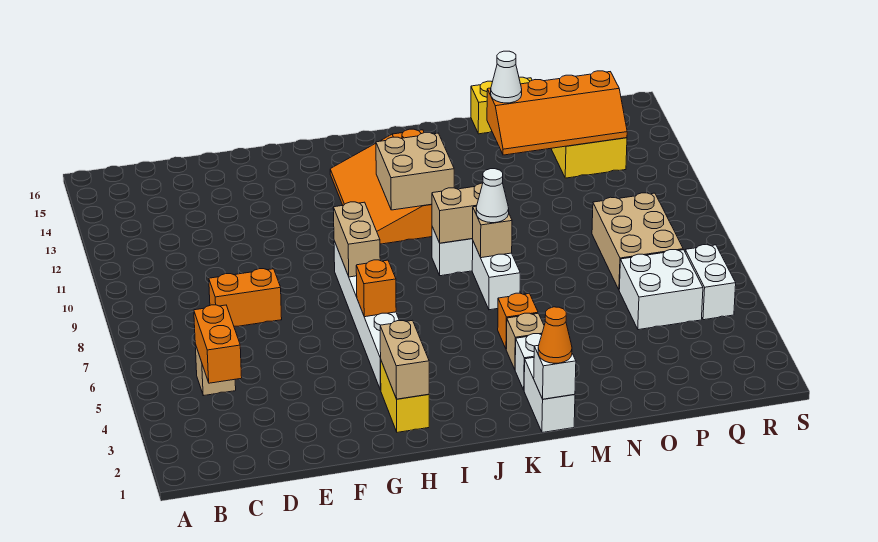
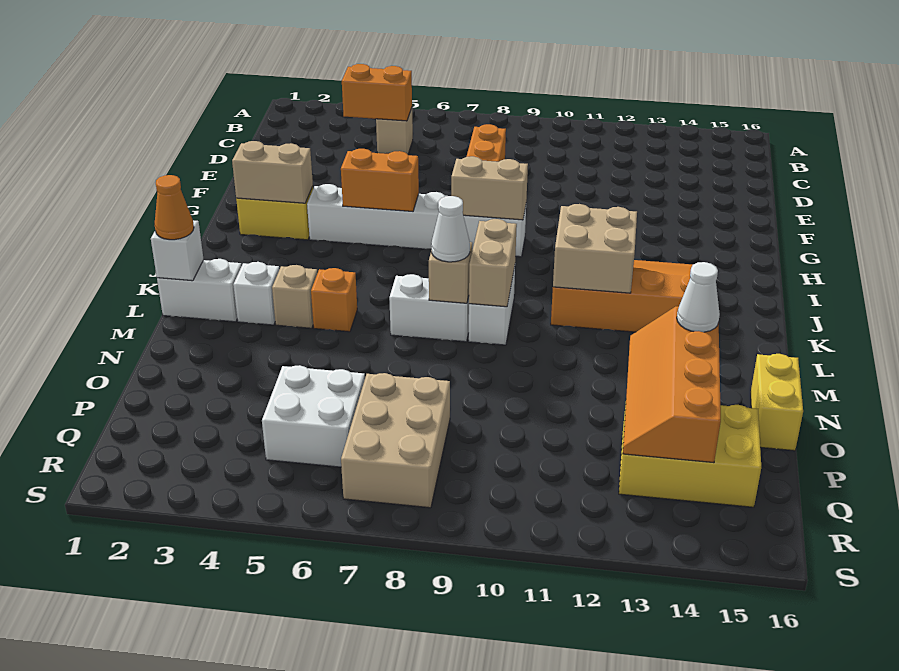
orange brick H6 level 2 -> orange brick H5:H6 level 2
tan brick P7:Q9 level 1 -> tan brick P7:R8 level 1
white brick R5:R6 level 1 -> none

